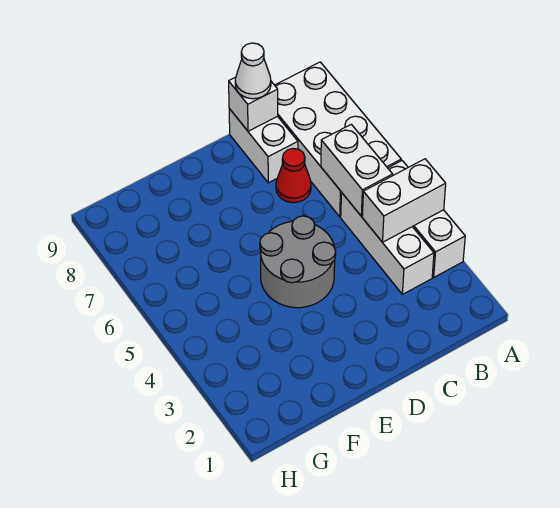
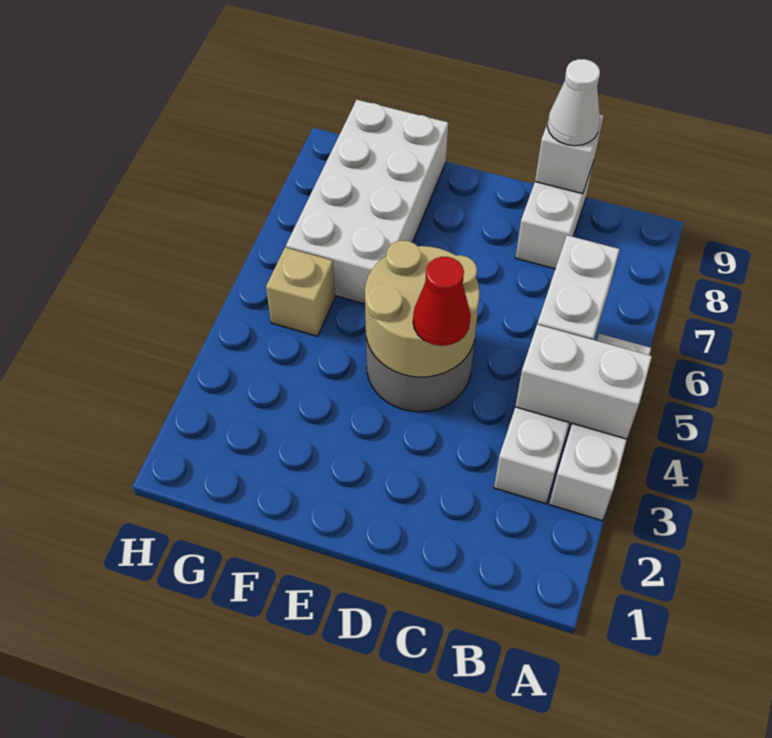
white brick A6:B9 level 1 -> white brick F6:G9 level 1
red cone C7 level 1 -> red cone D4 level 3
none -> tan round brick D4:E5 level 2
none -> tan brick G5 level 1

